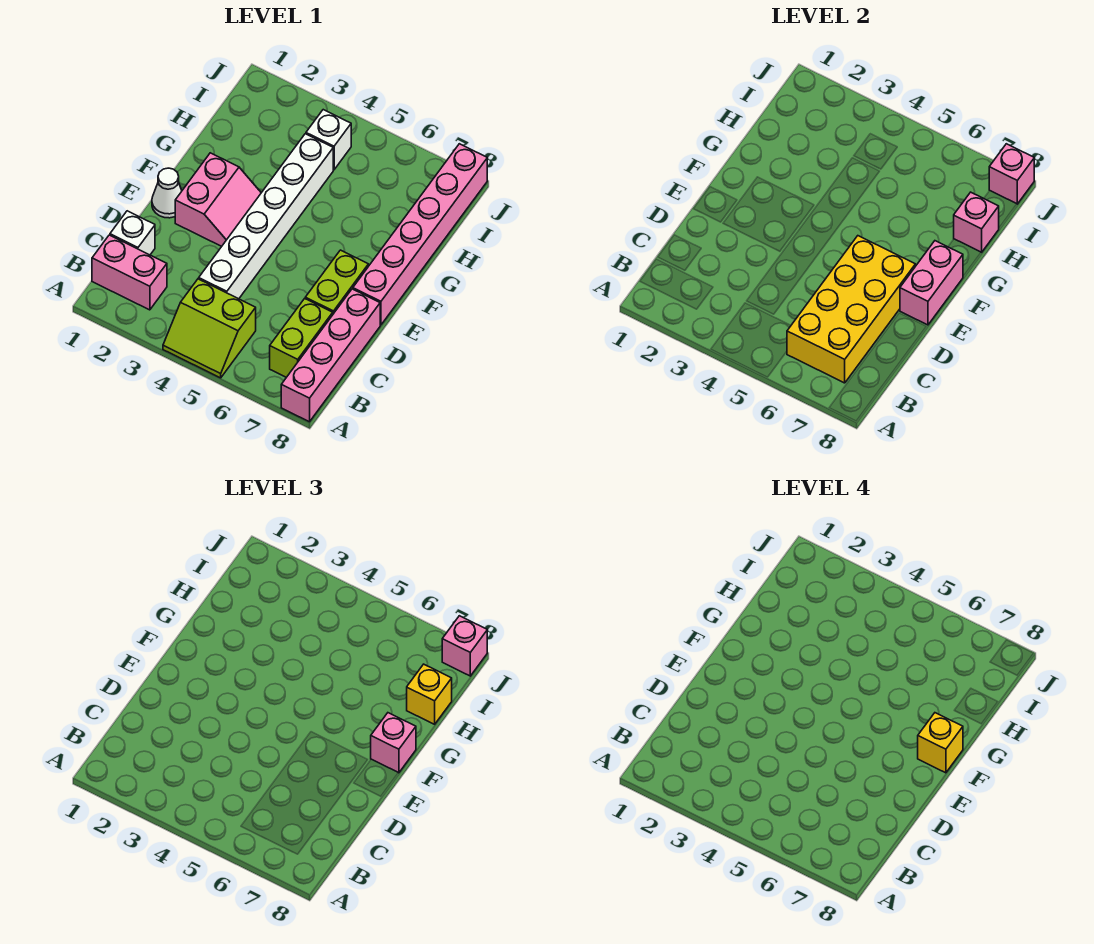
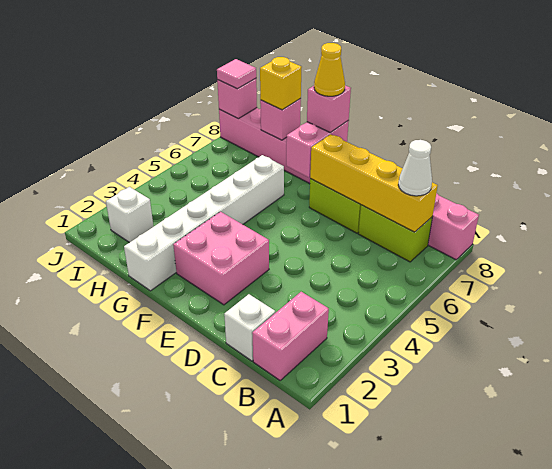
lime slope A4:B5 level 1 top B -> none
yellow brick B6:E7 level 2 -> yellow brick B7:E7 level 2
white brick C4:H4 level 1 -> white brick G1:G6 level 1
white cone E1 level 1 -> white cone B7 level 3
pink slope E2:F3 level 1 top 2 -> pink brick E2:F3 level 1
pink brick E8:F8 level 2 -> pink brick F7:F8 level 2
yellow brick F8 level 4 -> yellow cone F8 level 4
white brick I4 level 1 -> white brick I2 level 1
pink brick J8 level 3 -> pink tile J8 level 3

